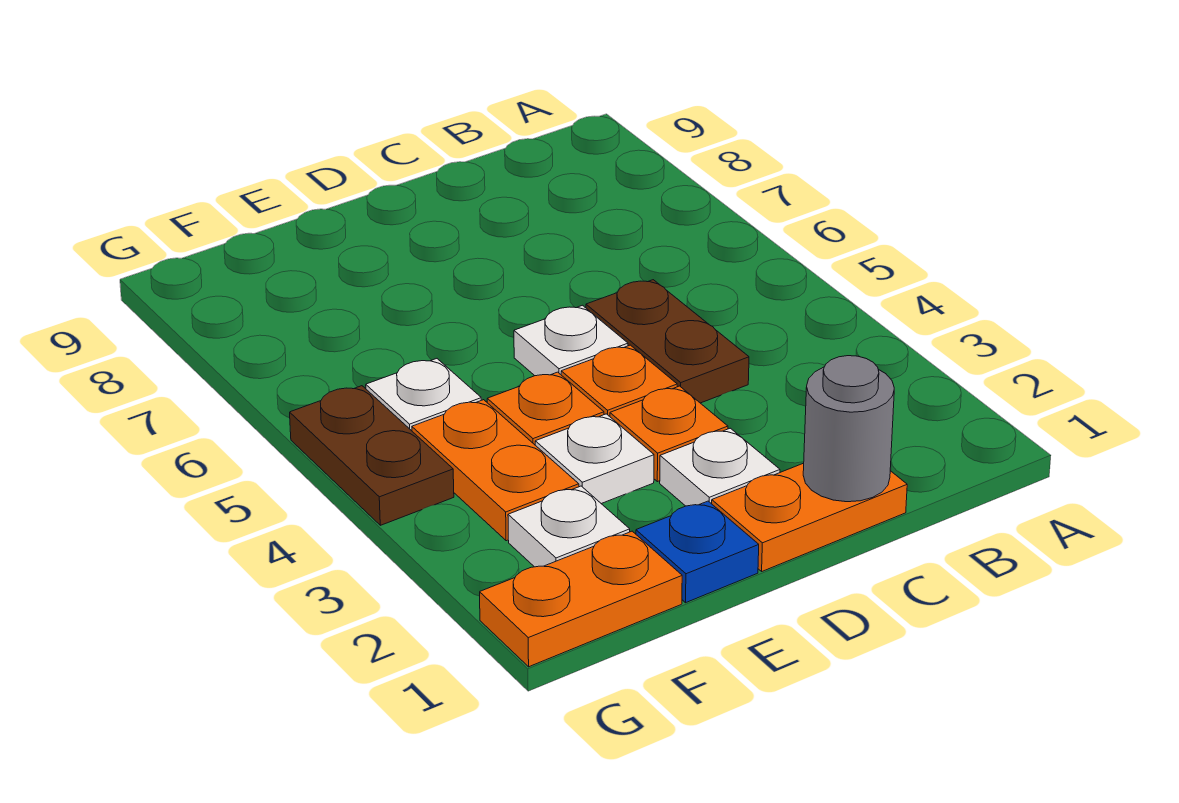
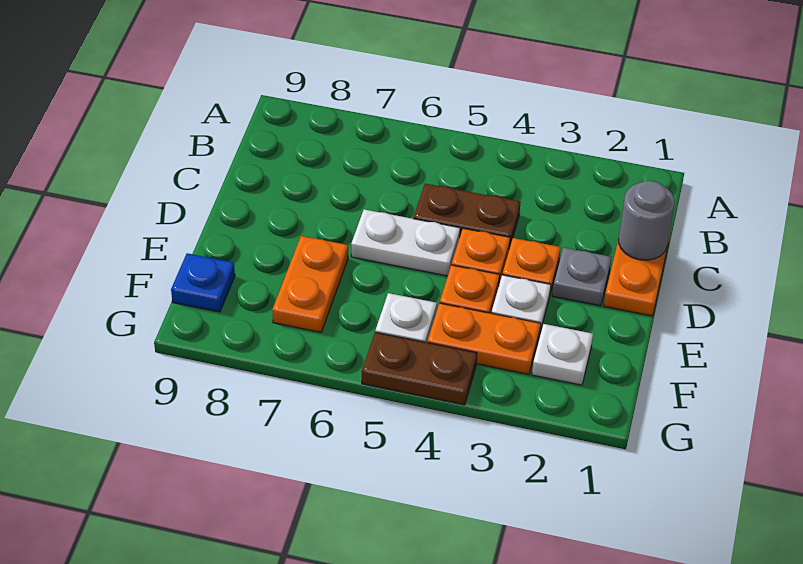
white plate D2 level 1 -> grey plate D2 level 1
white plate D5 level 1 -> white plate D5:D6 level 1
blue plate E1 level 1 -> blue plate F9 level 1
orange plate F1:G1 level 1 -> orange plate E7:F7 level 1

